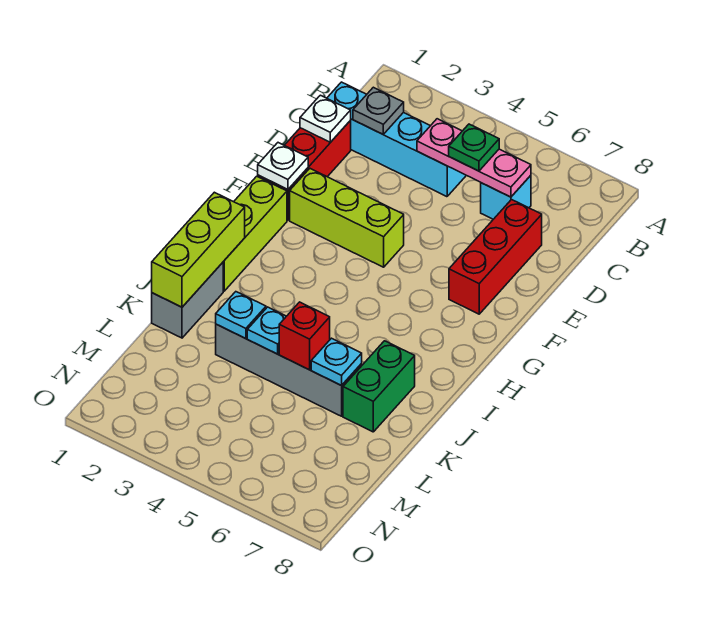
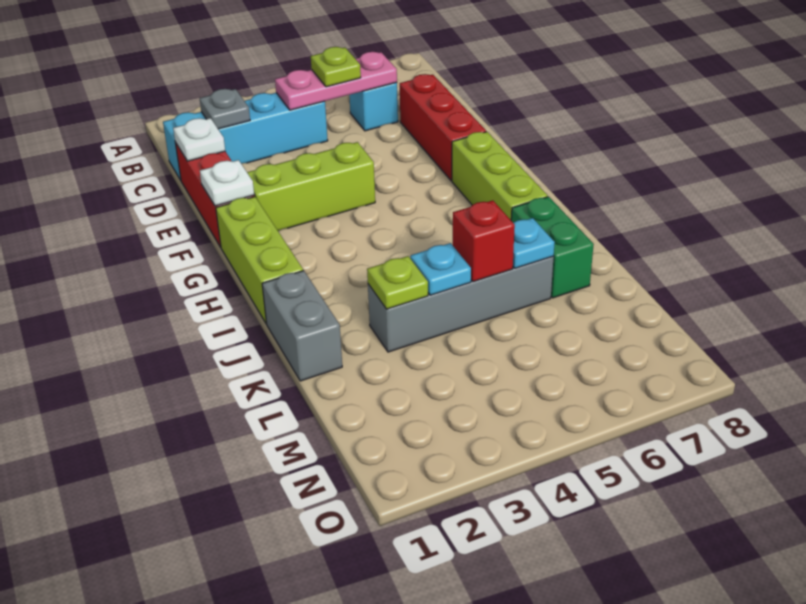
green plate C5 level 3 -> lime plate C5 level 3
lime brick I1:K1 level 2 -> lime brick G7:I7 level 1
cyan plate K3 level 2 -> lime plate K3 level 2

